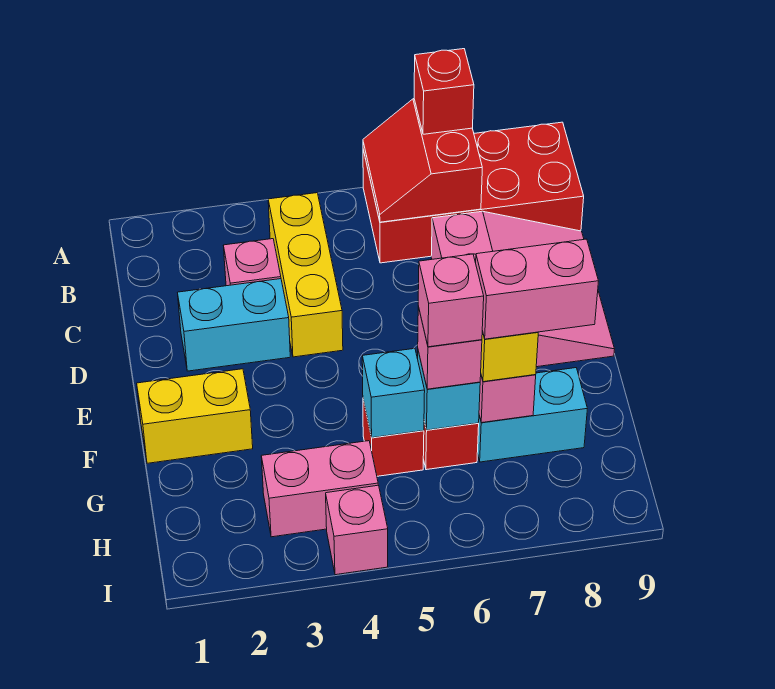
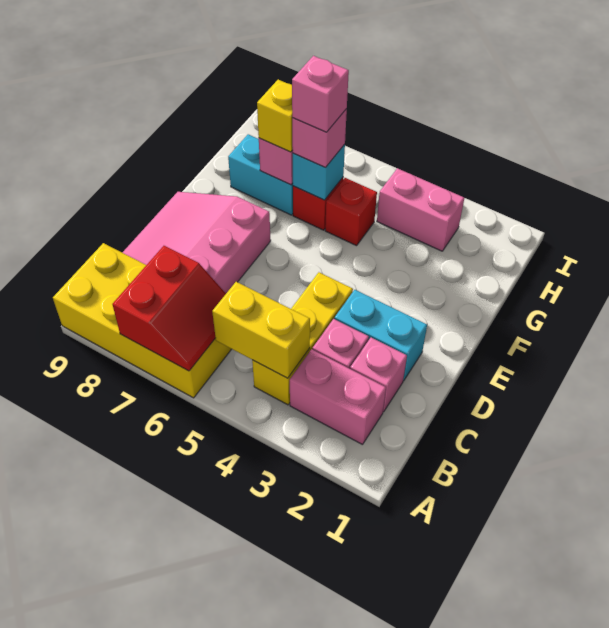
red brick A6:B9 level 1 -> yellow brick A6:B9 level 1
red brick A7 level 3 -> none
yellow brick F1:F2 level 1 -> yellow brick B4:B5 level 2
cyan brick G5 level 2 -> none
pink brick G7:G8 level 4 -> pink brick B2:B3 level 1
pink brick I4 level 1 -> pink brick C2 level 1

